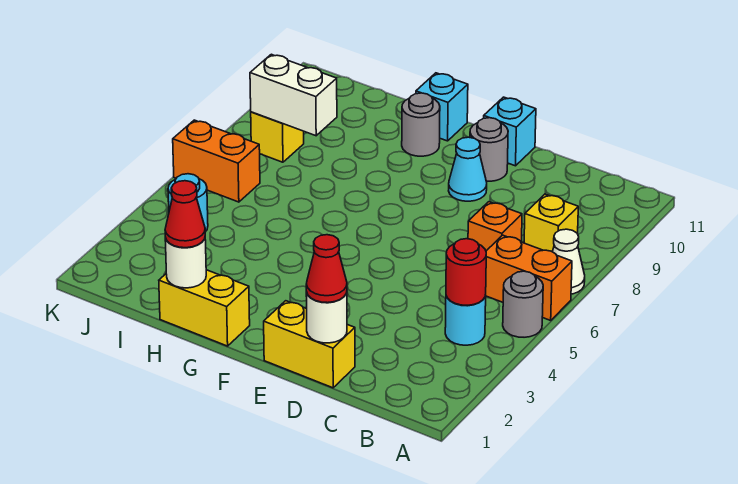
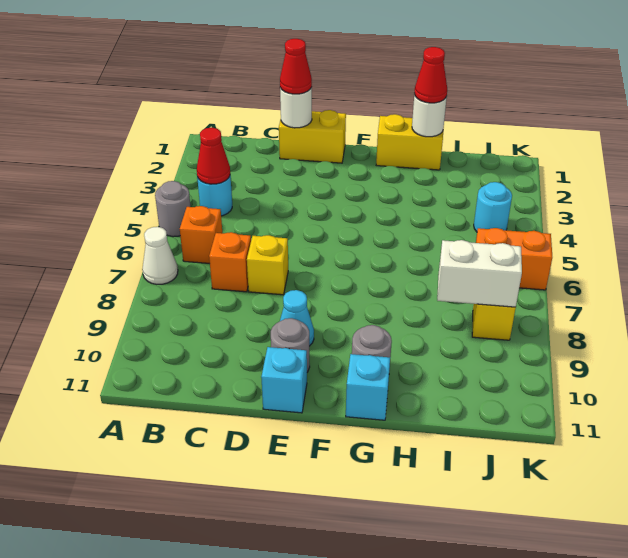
orange brick A6:B6 level 1 -> orange brick B6 level 1
red round brick B4 level 2 -> red cone B4 level 2
yellow brick B8 level 1 -> yellow brick D7 level 1

